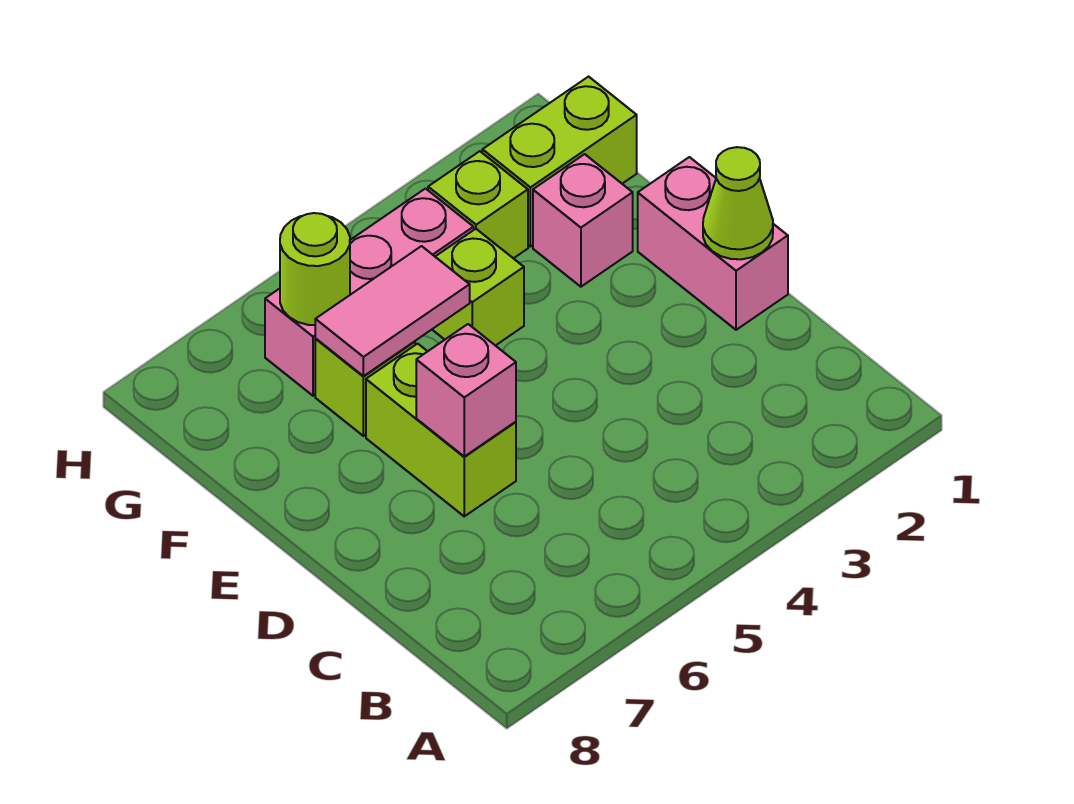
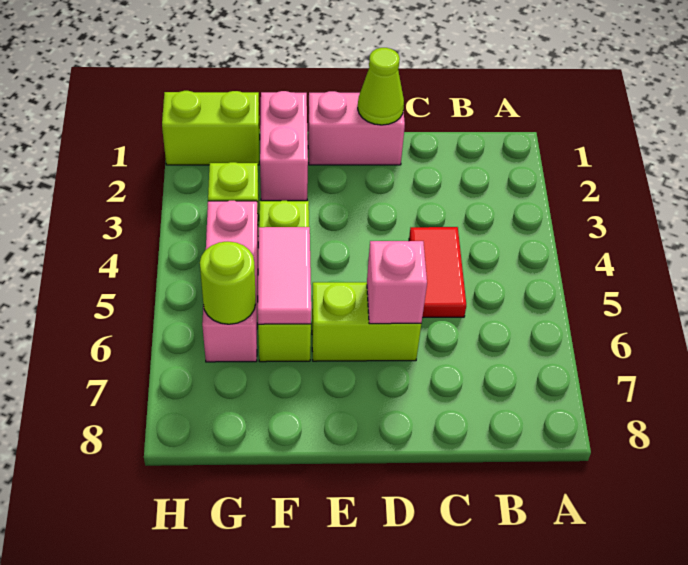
none -> red tile C4:C5 level 1
pink brick F2 level 1 -> pink brick F1:F2 level 1
lime brick G1:G2 level 1 -> lime brick G1:H1 level 1

